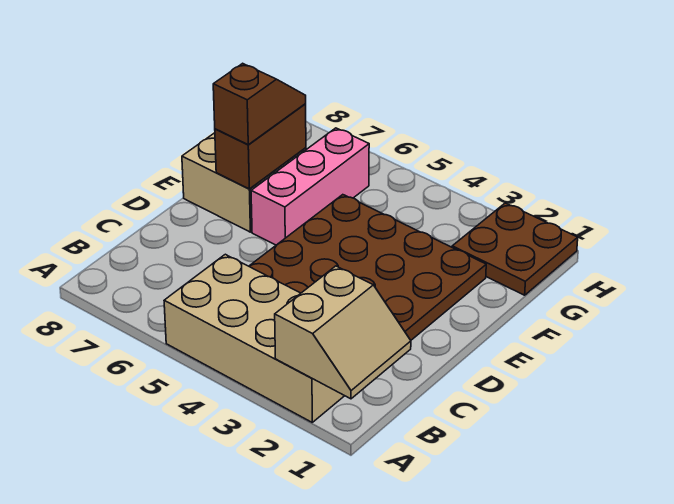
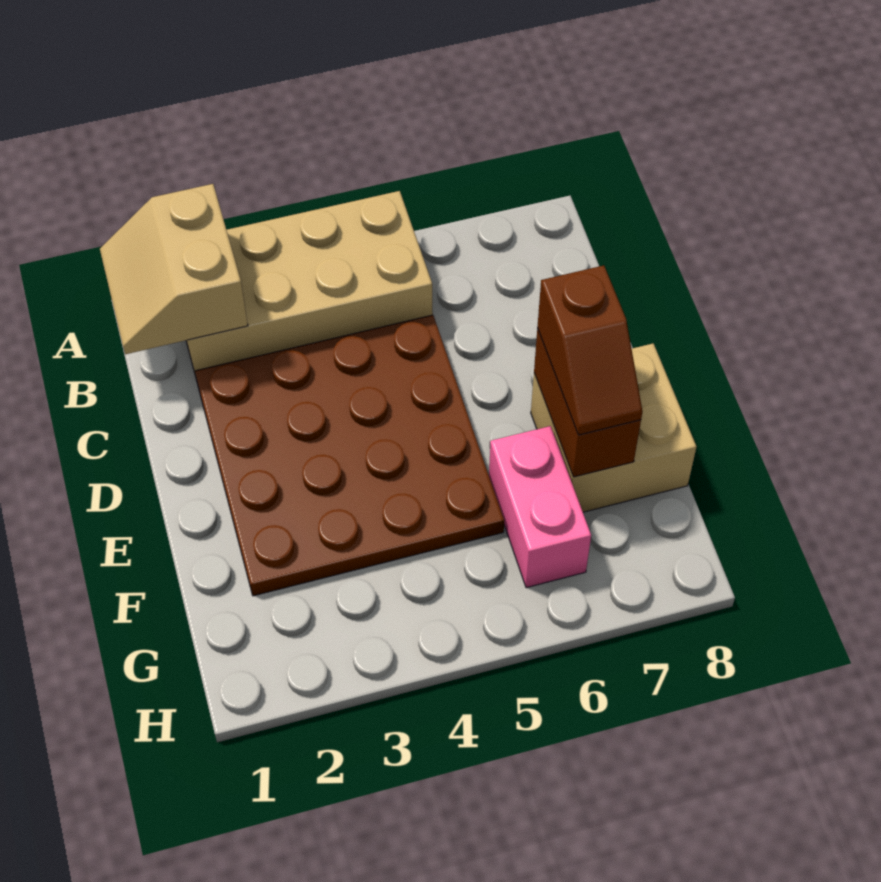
pink brick E6:G6 level 1 -> pink brick F6:G6 level 1
brown plate G1:H2 level 1 -> none

